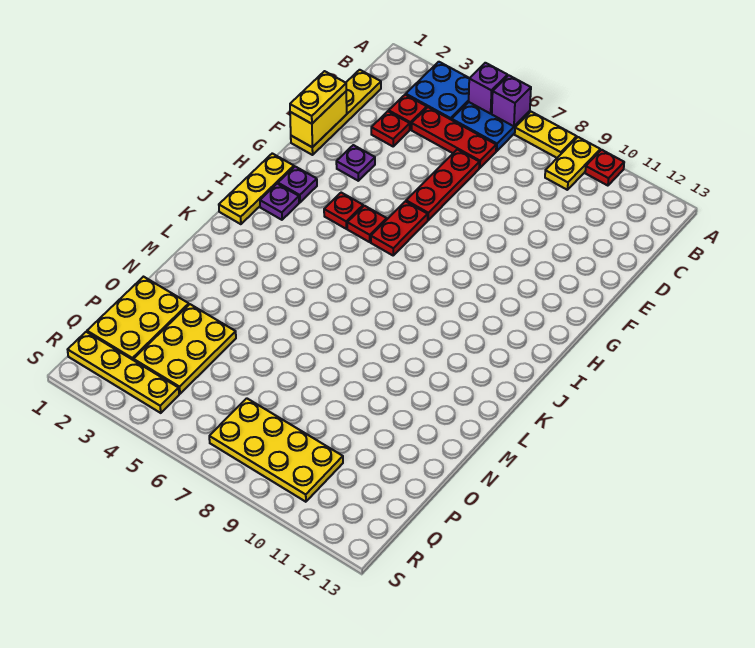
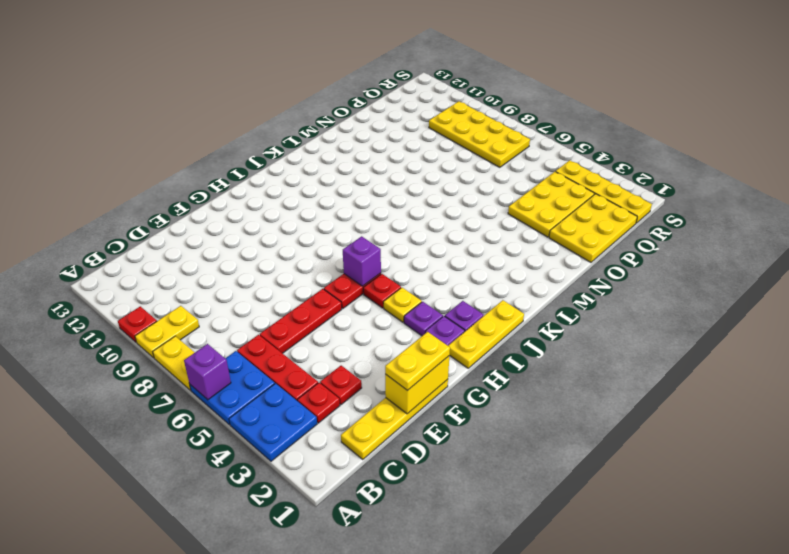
purple brick A5 level 2 -> purple brick H6 level 2
purple plate F3 level 1 -> purple plate H3 level 1
red plate H4 level 1 -> yellow plate H4 level 1

